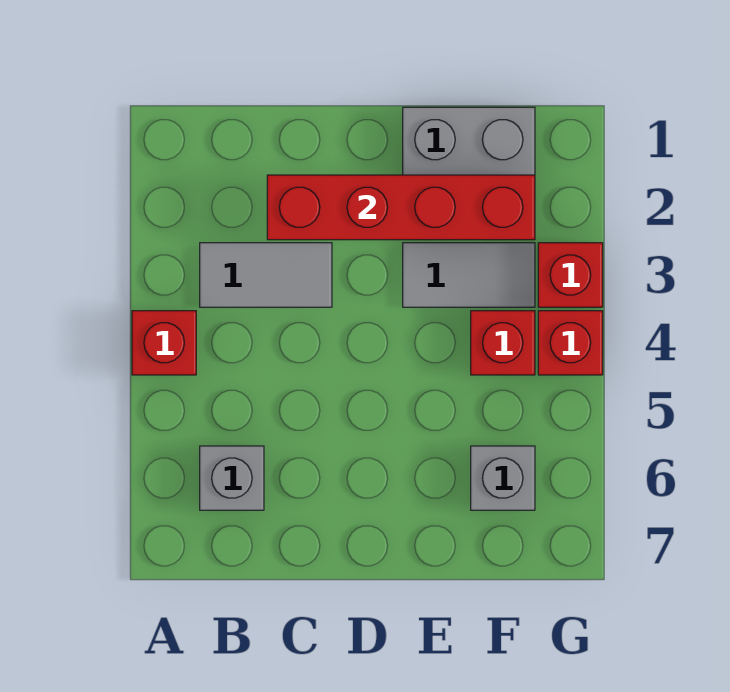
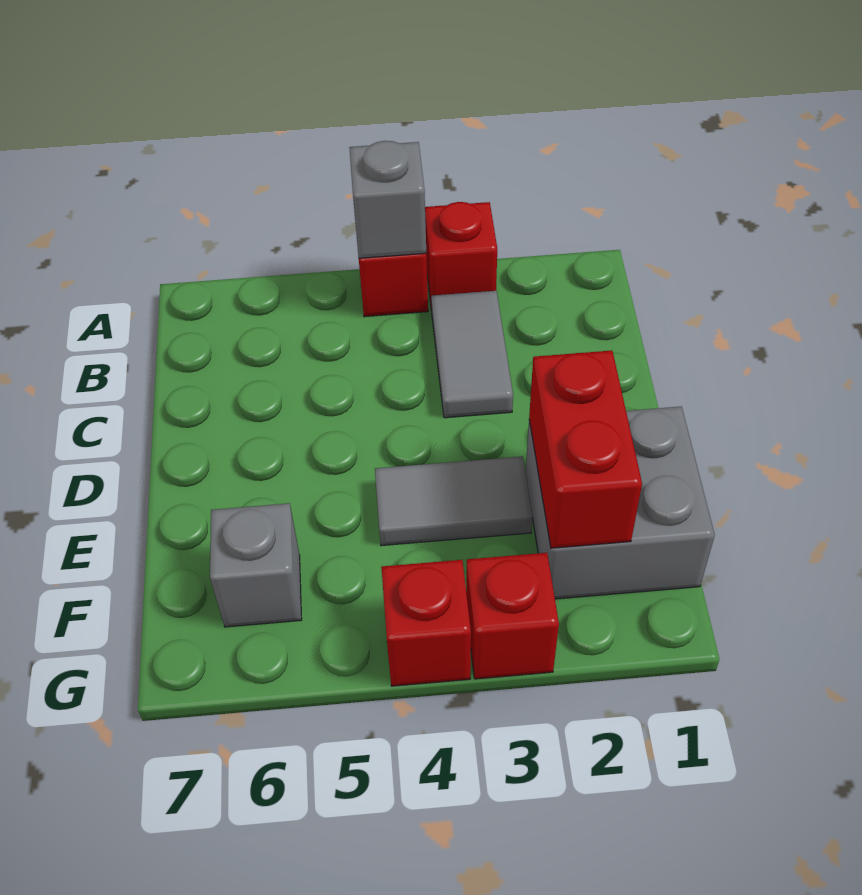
grey brick B6 level 1 -> grey brick A4 level 2
red brick C2:F2 level 2 -> red brick E2:F2 level 2
grey tile E3:F3 level 1 -> grey tile E3:E4 level 1
red brick F4 level 1 -> red brick A3 level 1

